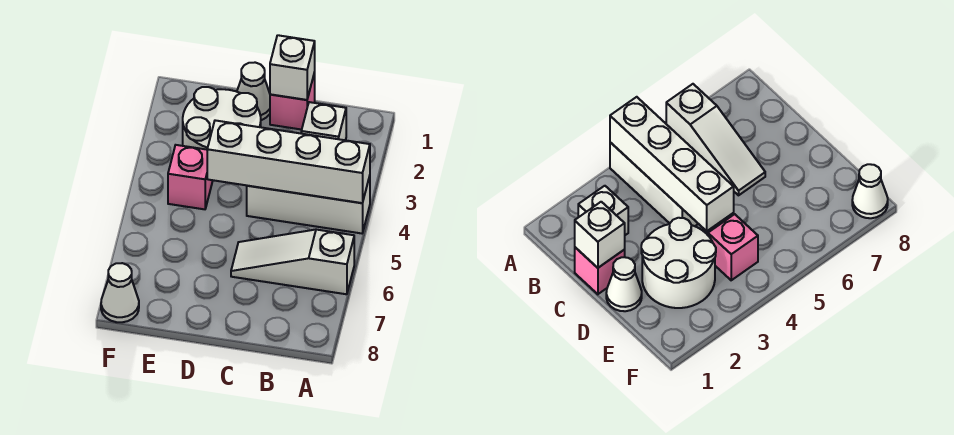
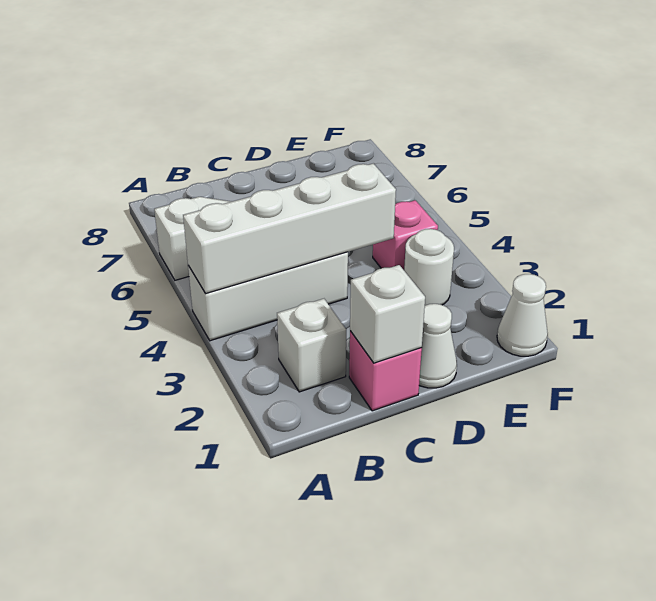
white round brick D2:E3 level 1 -> white round brick E3 level 1
white cone F8 level 1 -> white cone F1 level 1

